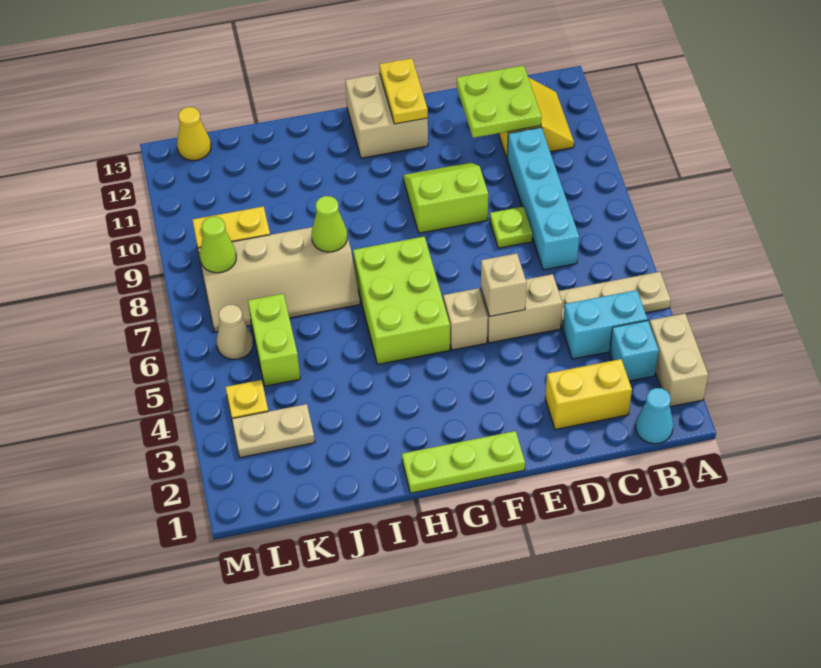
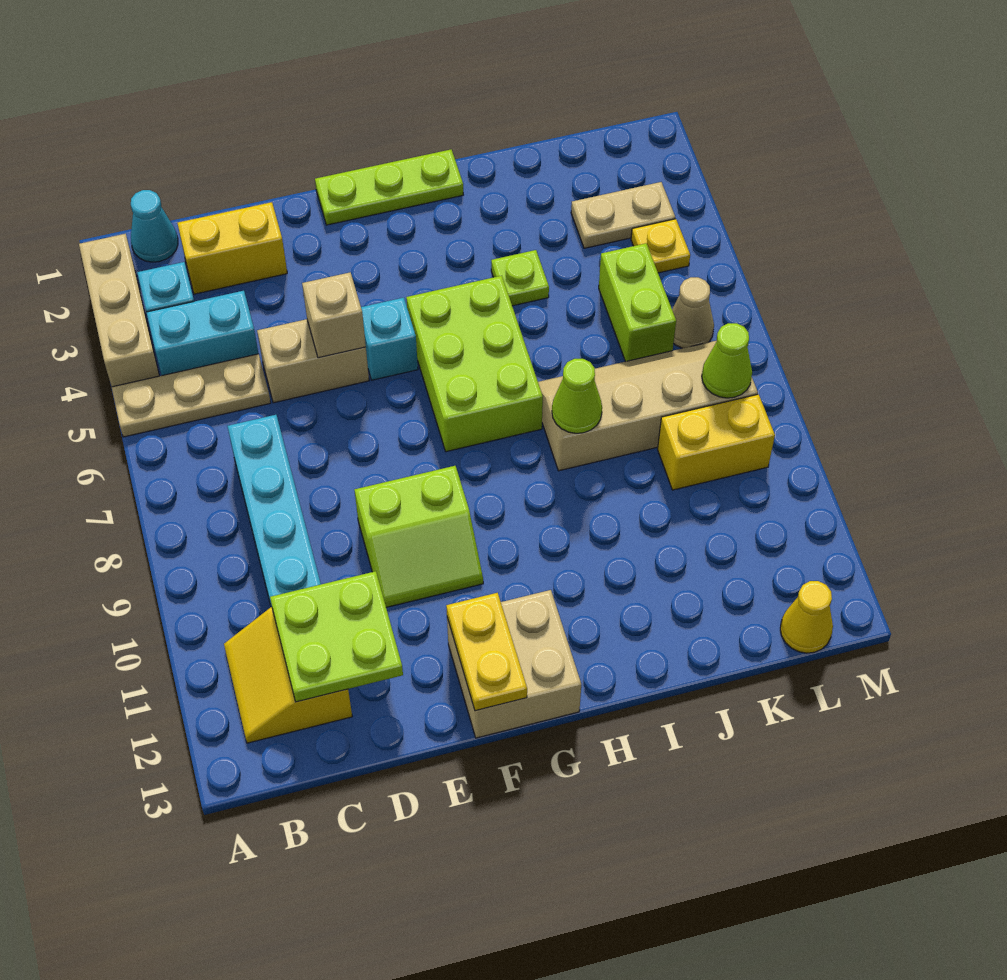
tan brick A2:A3 level 1 -> tan brick A2:A4 level 1
lime plate D8 level 1 -> lime plate I4 level 1
tan brick F5 level 1 -> cyan brick F5 level 1

